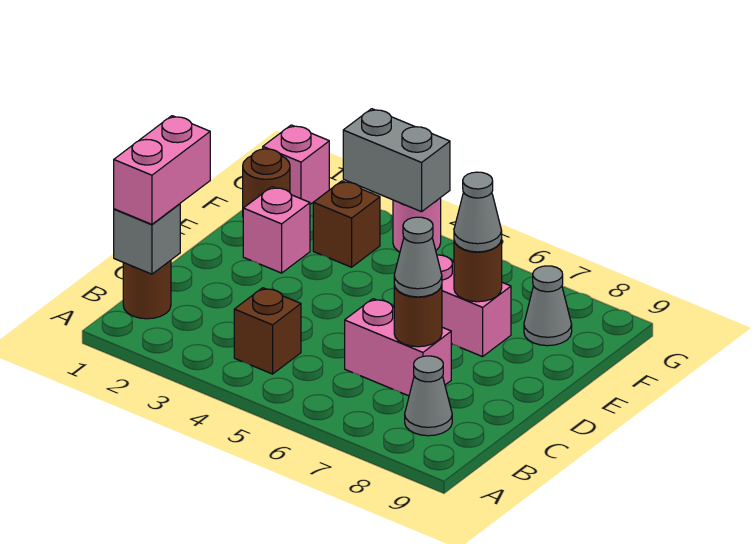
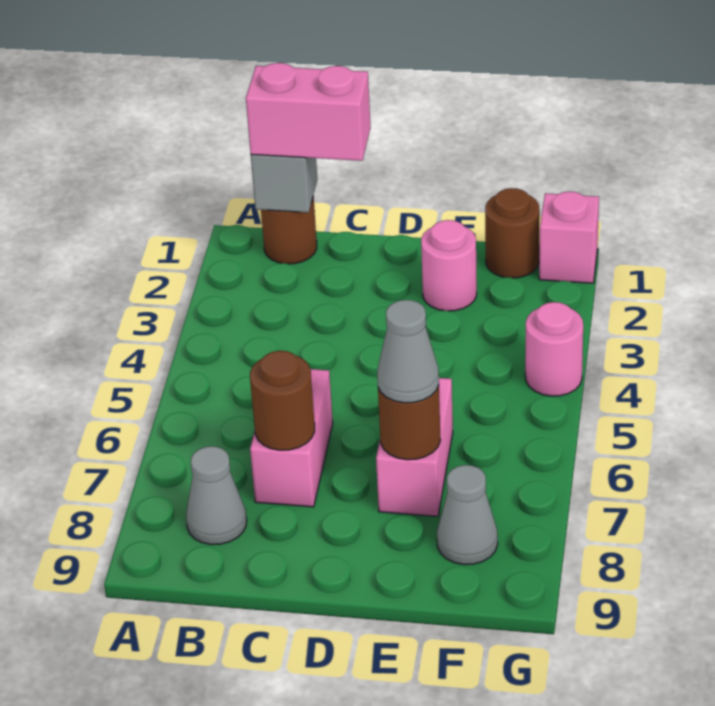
brown brick B4 level 1 -> none
grey cone C7 level 3 -> none
pink brick E2 level 1 -> pink round brick E2 level 1
brown brick F3 level 1 -> none
grey brick G3:G4 level 2 -> none

